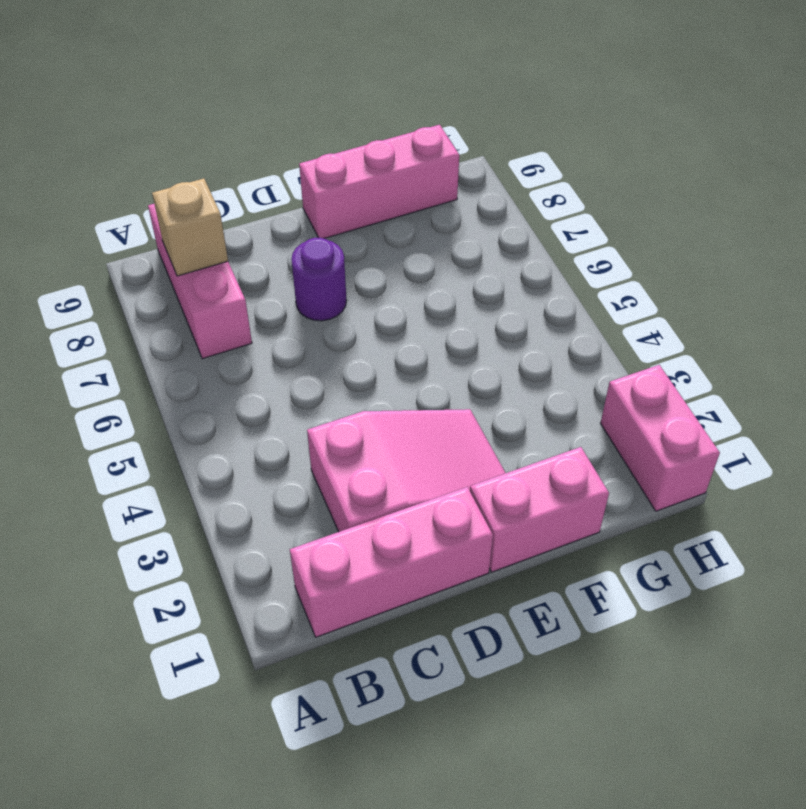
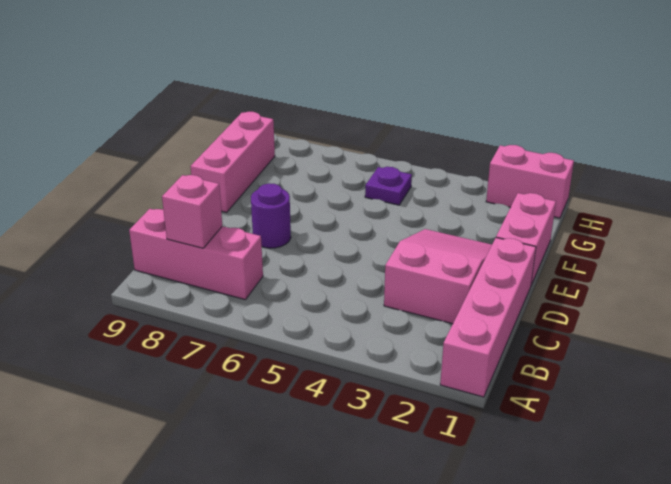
pink brick B1:D1 level 1 -> pink brick A1:D1 level 1
tan brick B8 level 2 -> pink brick B8 level 2
none -> purple plate G5 level 1

